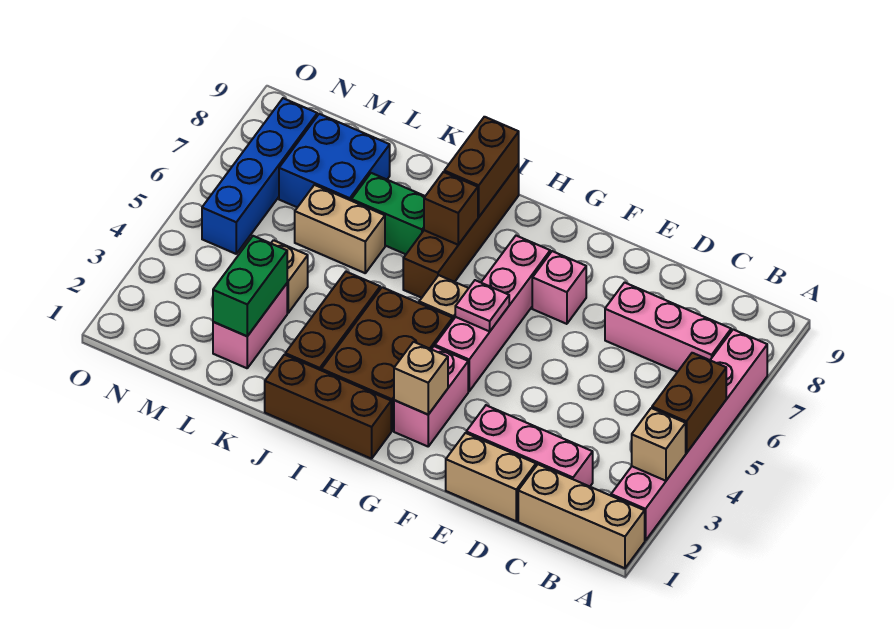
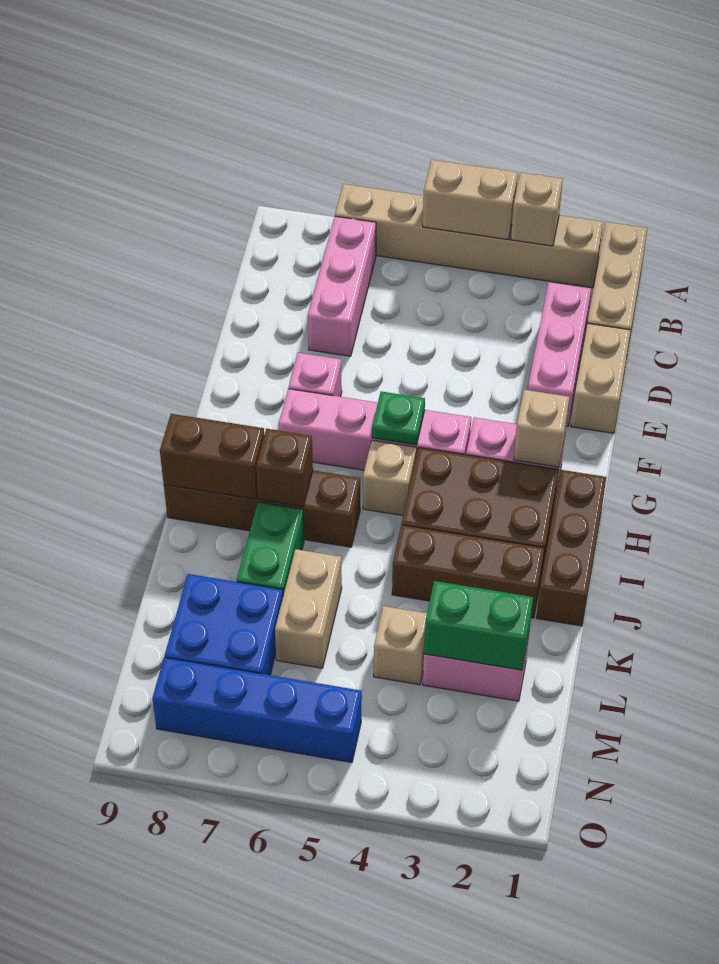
pink brick A2:A7 level 1 -> tan brick A2:A7 level 1
brown brick A4:A5 level 2 -> tan brick A4:A5 level 2
pink plate G5 level 2 -> green plate G5 level 2

